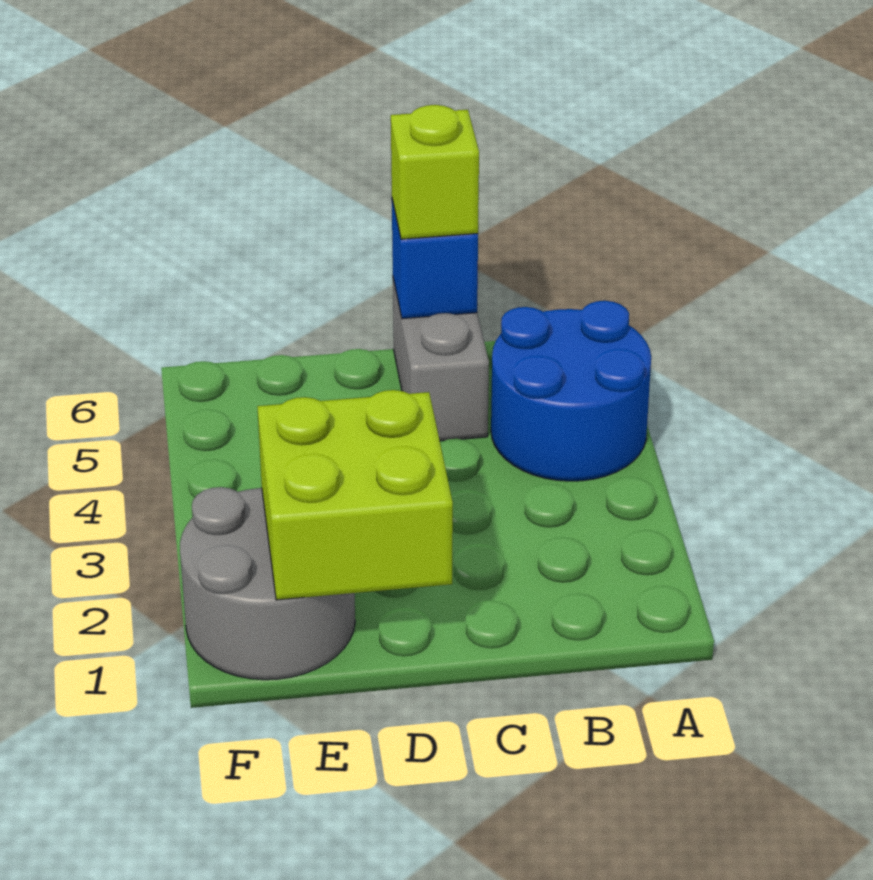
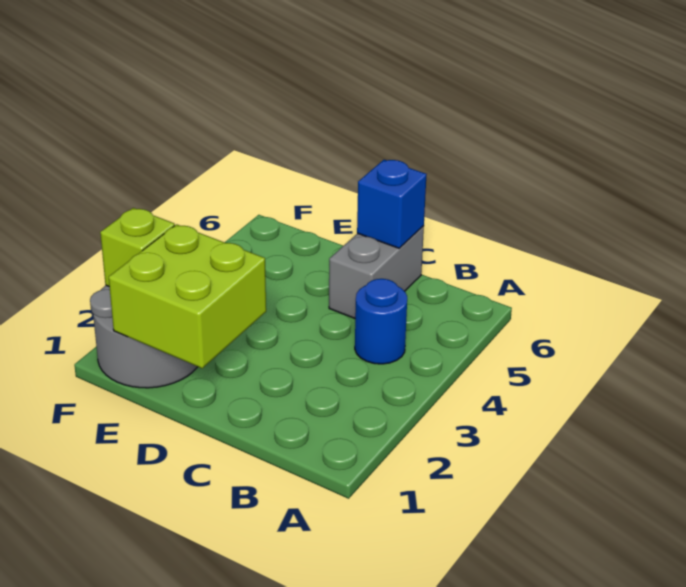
blue round brick A4:B5 level 1 -> blue round brick B4 level 1
lime brick C6 level 3 -> lime brick F2 level 2

